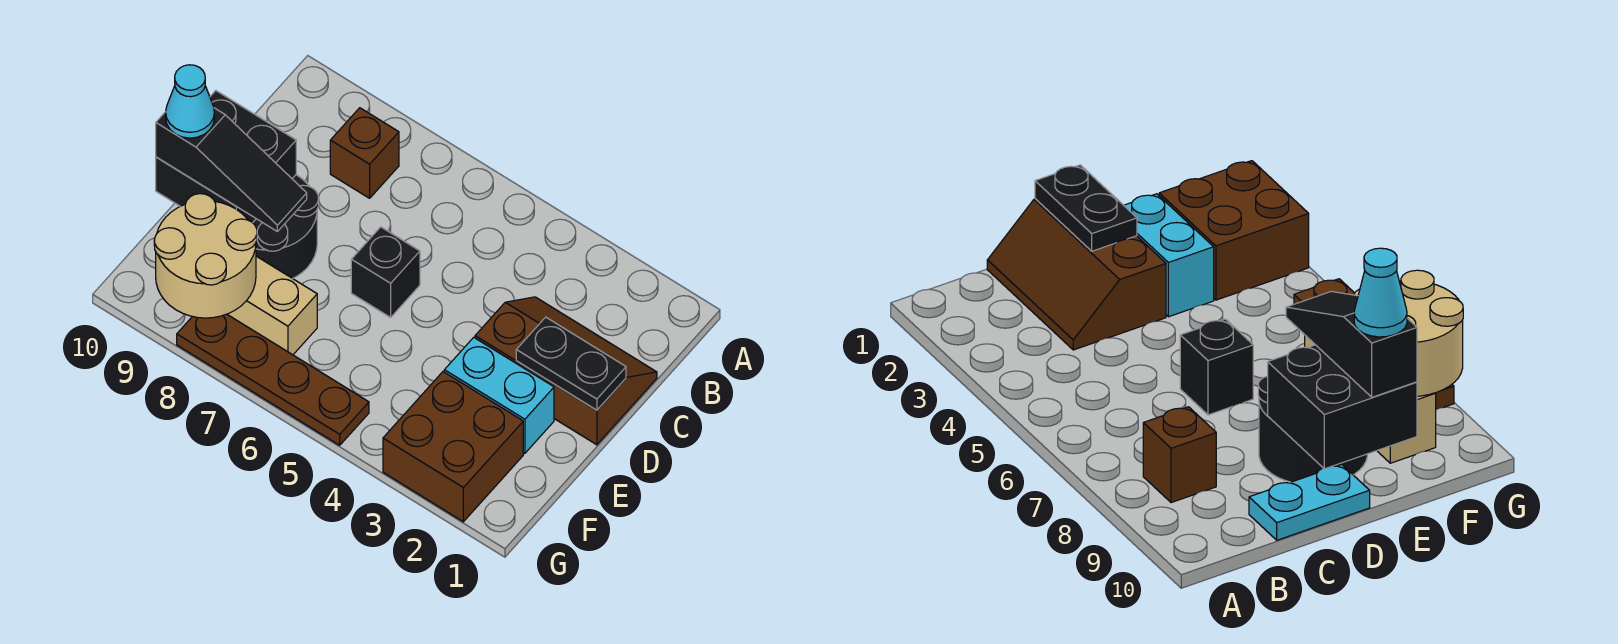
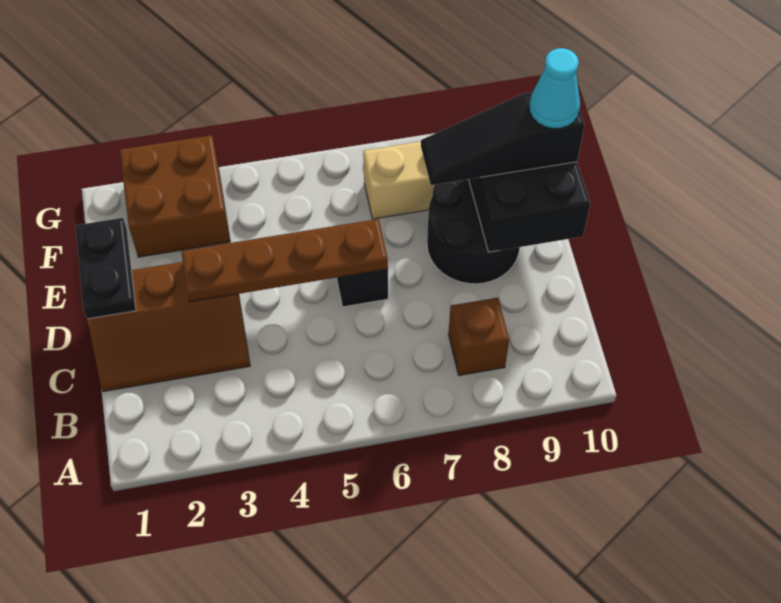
cyan plate C10:D10 level 1 -> none
black plate D1:D2 level 2 -> black plate D1:E1 level 2
cyan brick E2:E3 level 1 -> none
tan round brick F8:G9 level 2 -> none
brown plate G5:G8 level 1 -> brown plate D3:D6 level 2

